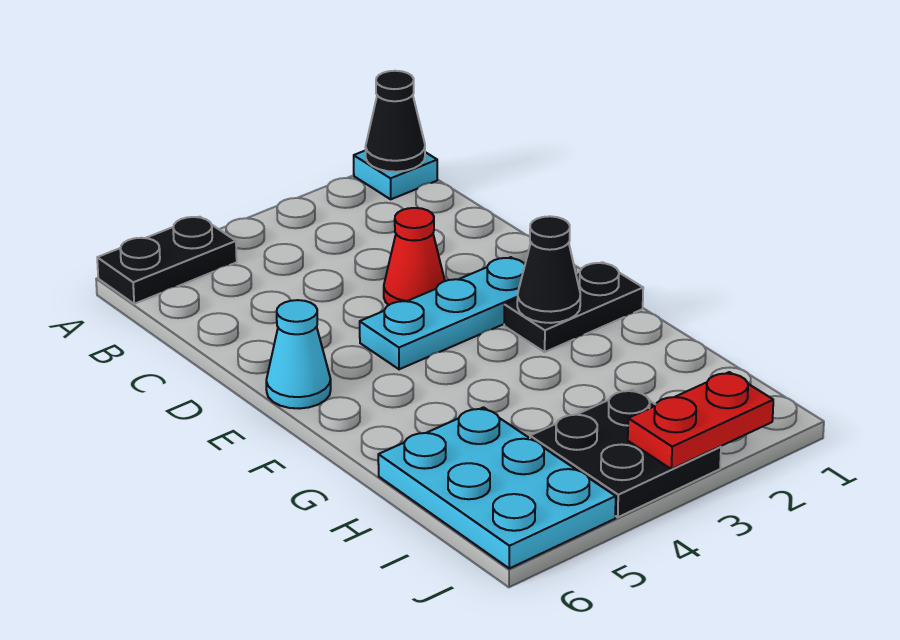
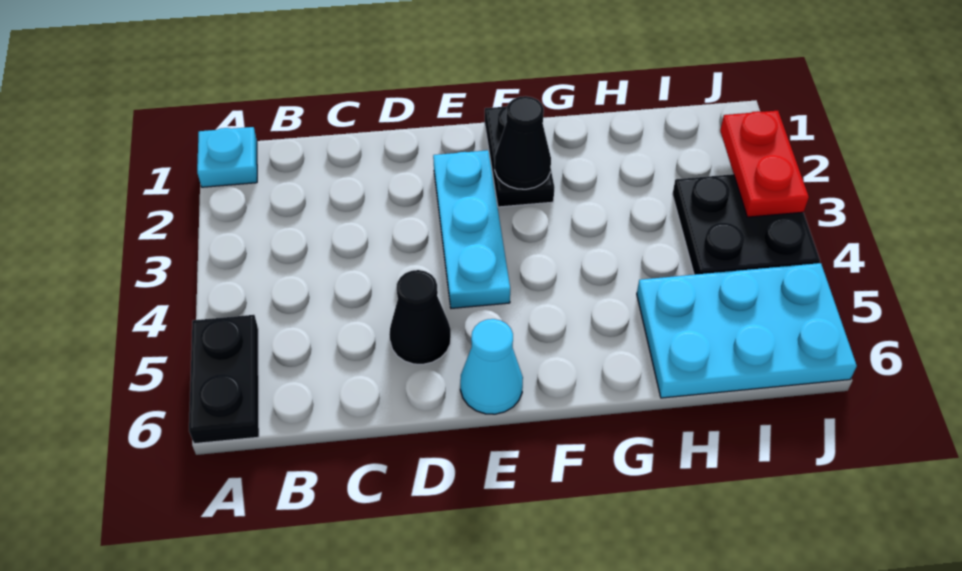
black cone A1 level 2 -> black cone D5 level 1
red cone D3 level 1 -> none

